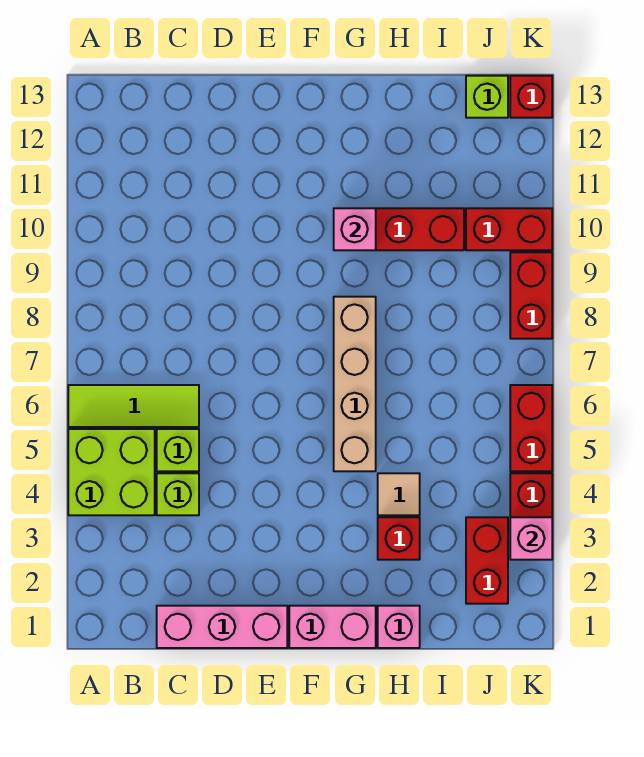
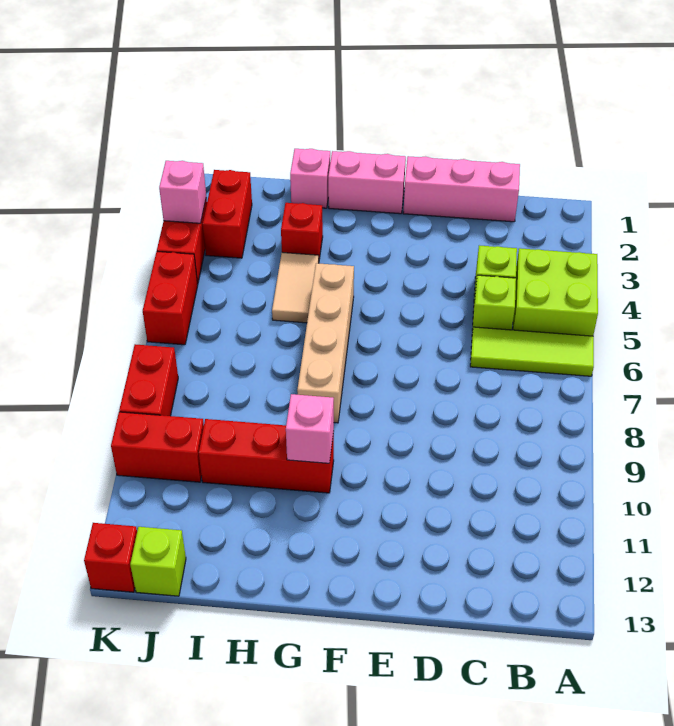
tan tile H4 level 1 -> tan tile H4:H5 level 1

